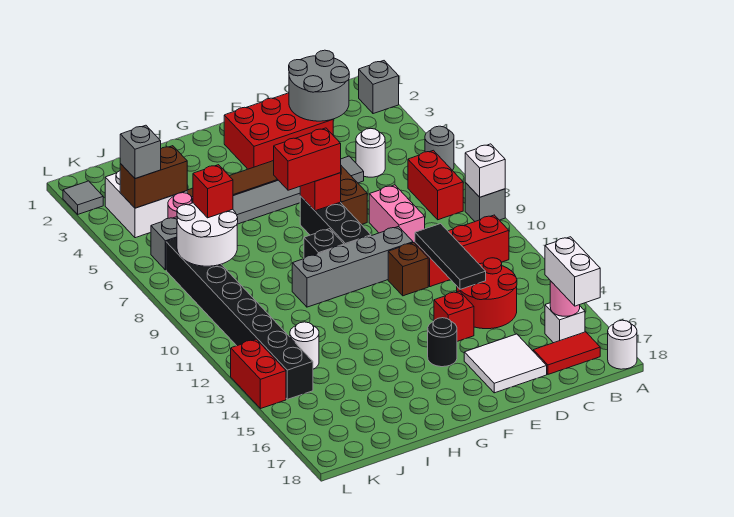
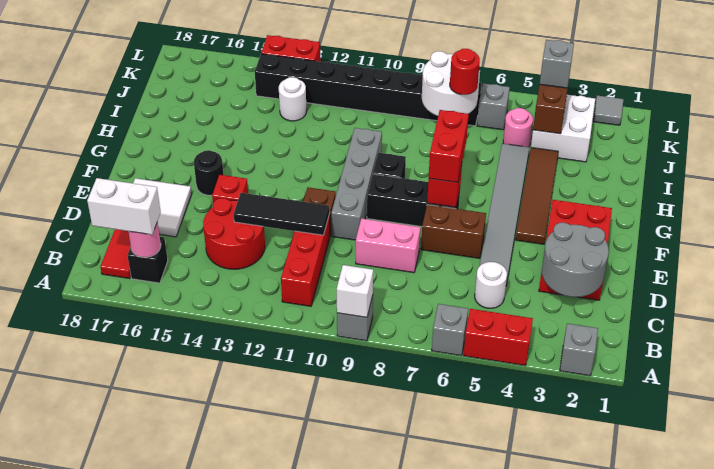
grey round brick A6 level 1 -> grey brick A6 level 1
white round brick A18 level 1 -> none
red brick B7:B8 level 1 -> red brick A4:A5 level 1
white brick B16 level 1 -> black brick B16 level 1
red brick J7 level 3 -> red round brick J7 level 3

